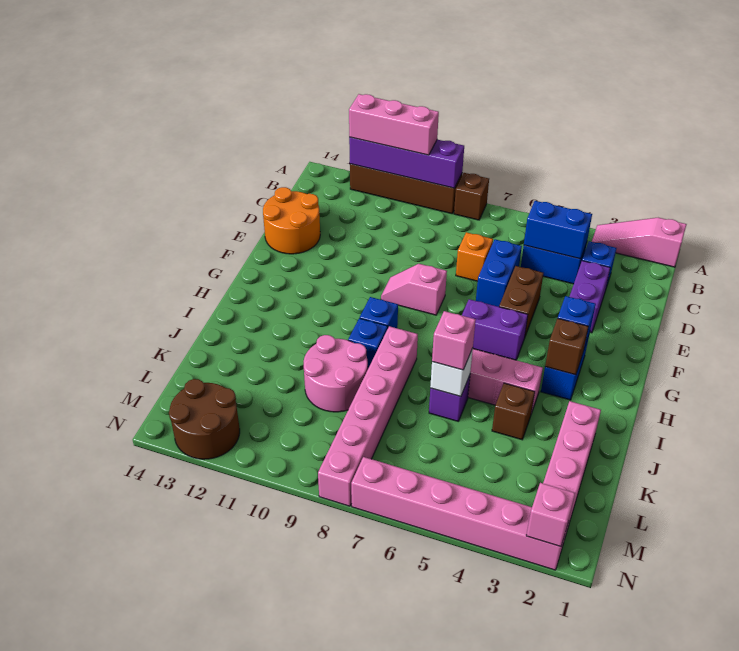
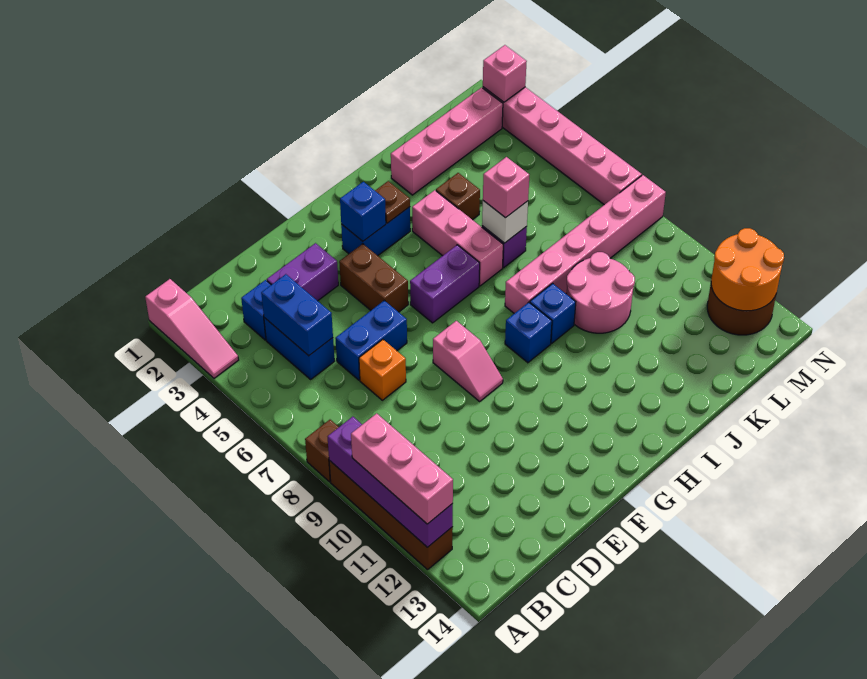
orange round brick D13:E14 level 1 -> orange round brick M12:N13 level 2
brown brick E5:F5 level 1 -> brown brick F4:F5 level 1
purple brick G5:G6 level 1 -> purple brick G6:H6 level 1
brown brick H3 level 2 -> brown plate H3 level 2

